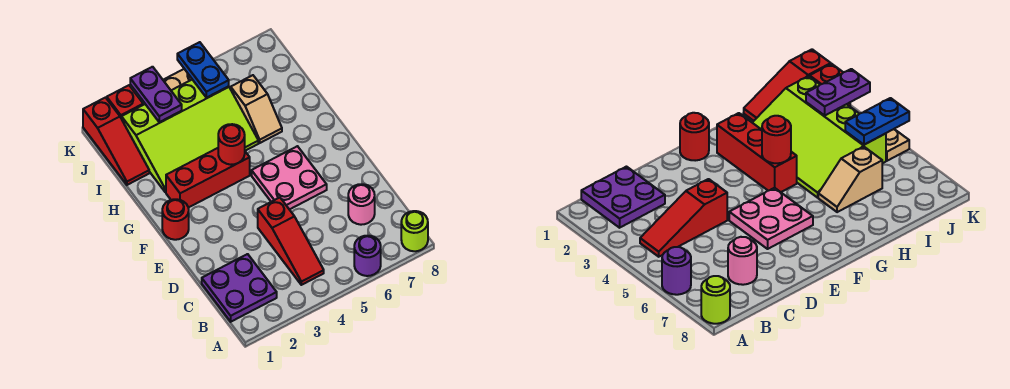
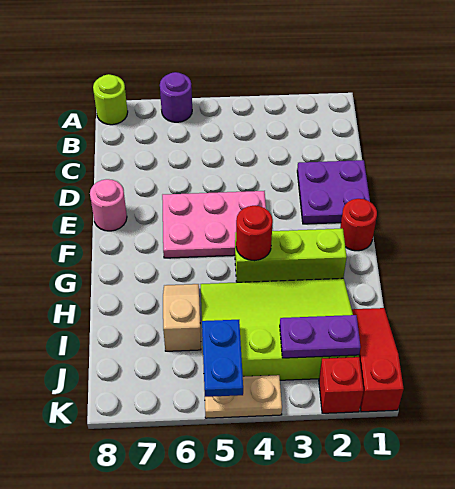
purple plate B1:C2 level 1 -> purple plate D1:E2 level 1
red slope B4:D4 level 1 top D -> none
pink round brick C7 level 1 -> pink round brick E8 level 1
pink plate E5:F6 level 1 -> pink plate E4:F6 level 1
red brick G2:G4 level 1 -> lime brick G2:G4 level 1
purple plate J3:K3 level 2 -> purple plate J2:J3 level 2

